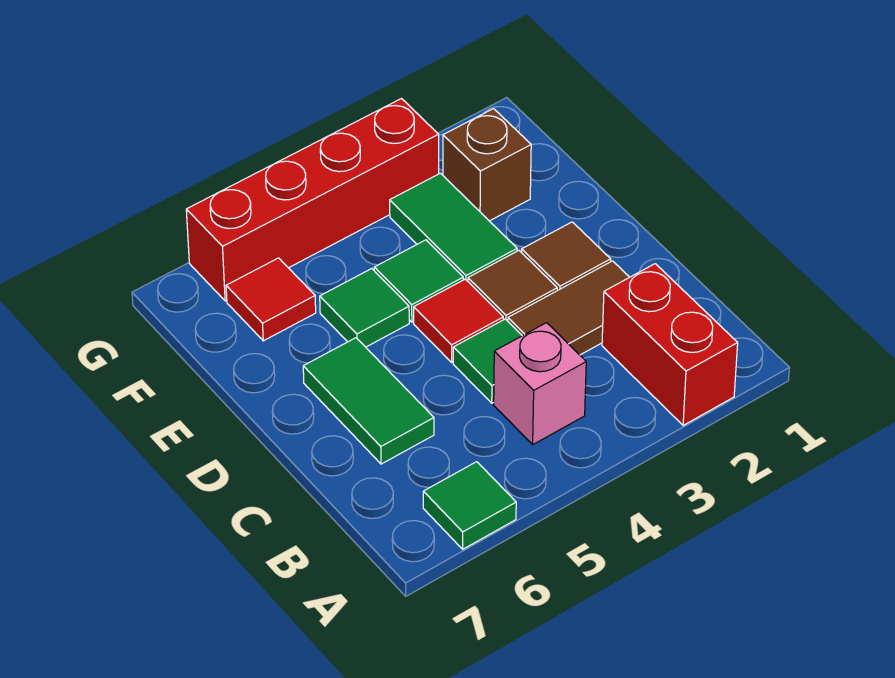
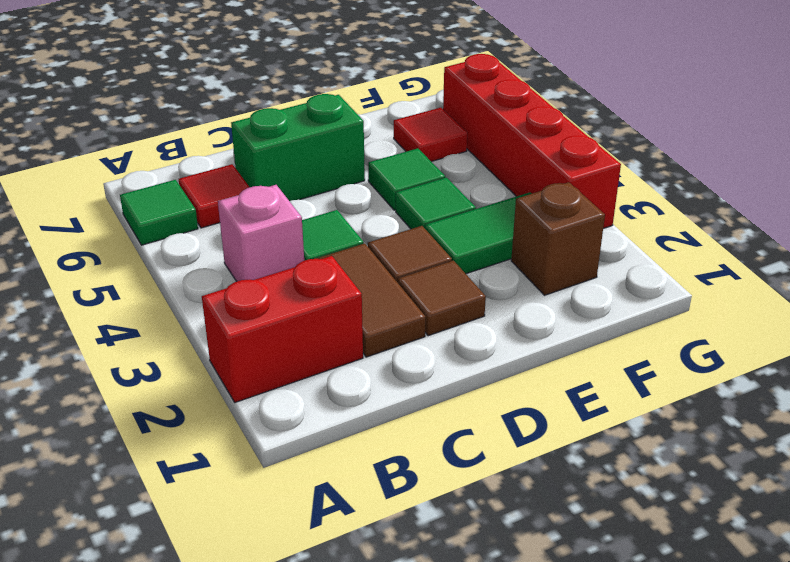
green tile C6:D6 level 1 -> green brick C6:D6 level 1
red tile D4 level 1 -> red tile B6 level 1

